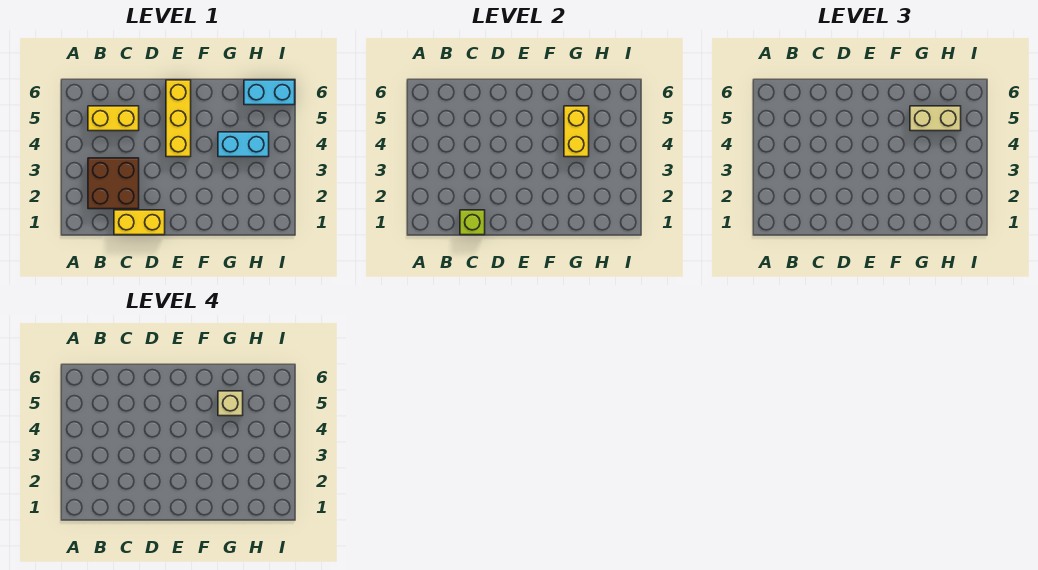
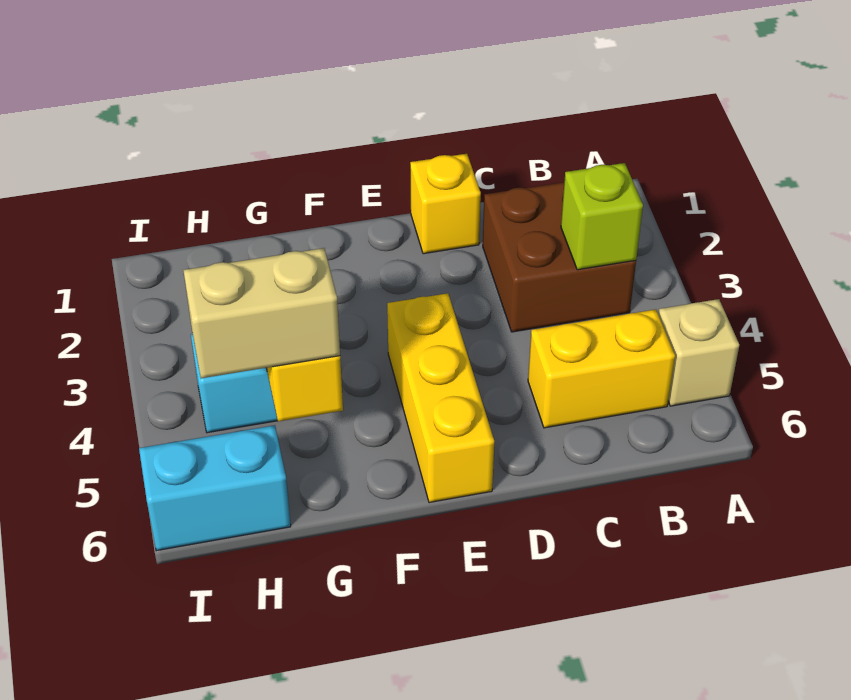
yellow brick C1:D1 level 1 -> yellow brick D1 level 1
lime brick C1 level 2 -> lime brick B3 level 2
tan brick G5 level 4 -> tan brick A5 level 1

